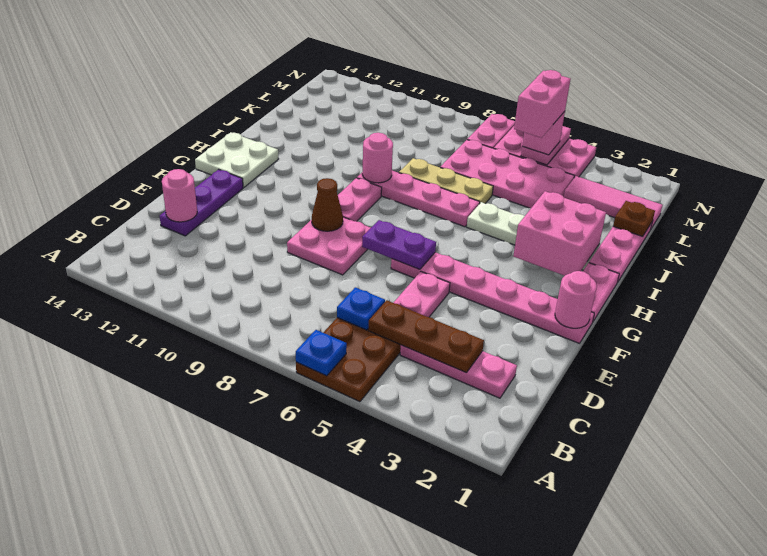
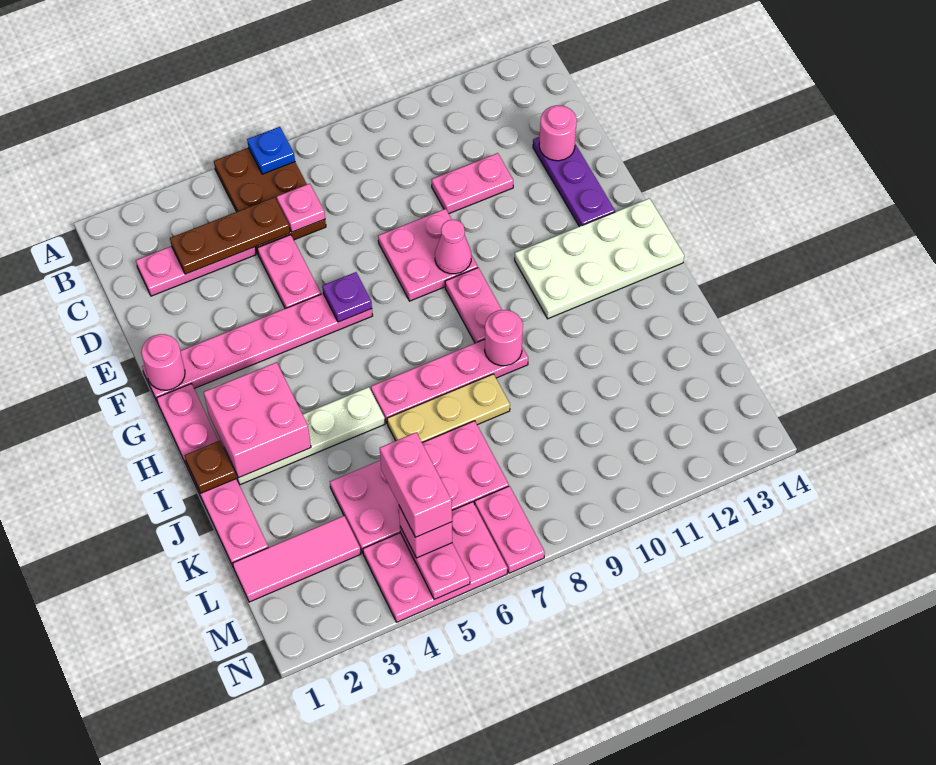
blue plate C6 level 2 -> pink plate C6 level 2
none -> pink plate D10:D11 level 1
purple plate F6:F7 level 2 -> purple plate F6 level 2
brown cone F9 level 2 -> pink cone F9 level 2
white plate G13:H14 level 1 -> white plate G11:H14 level 1
brown plate K1 level 2 -> brown plate I1 level 2

